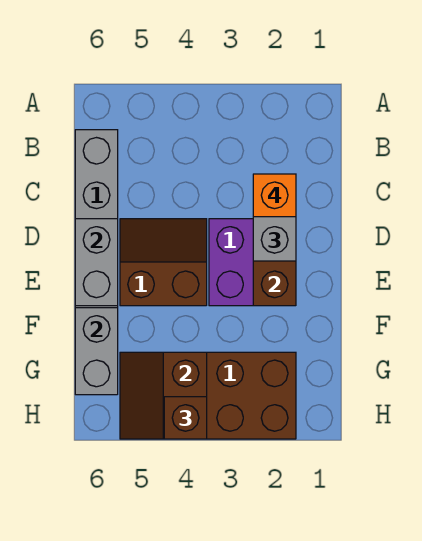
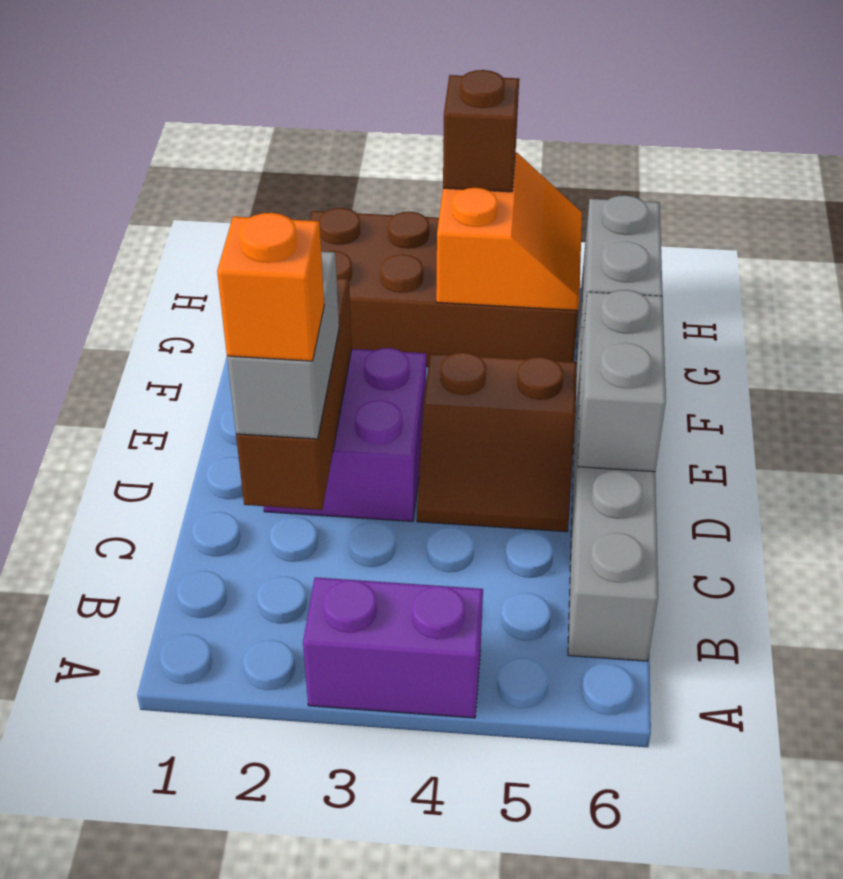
none -> purple brick A3:A4 level 1
brown slope G4:H5 level 2 top 4 -> orange slope G4:H5 level 2 top 4

